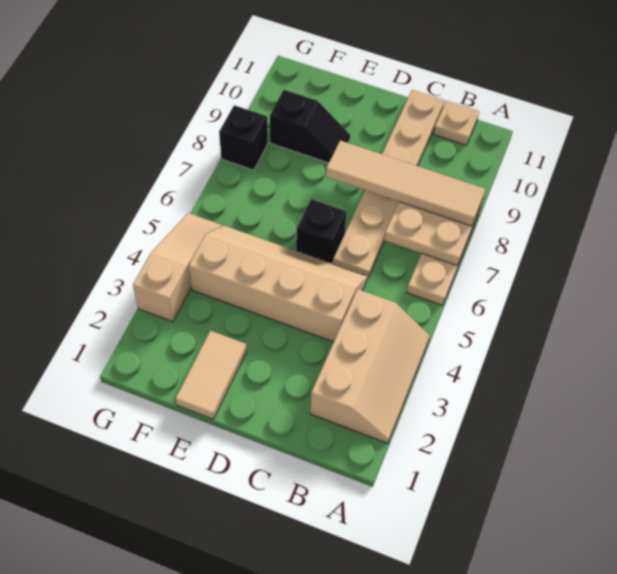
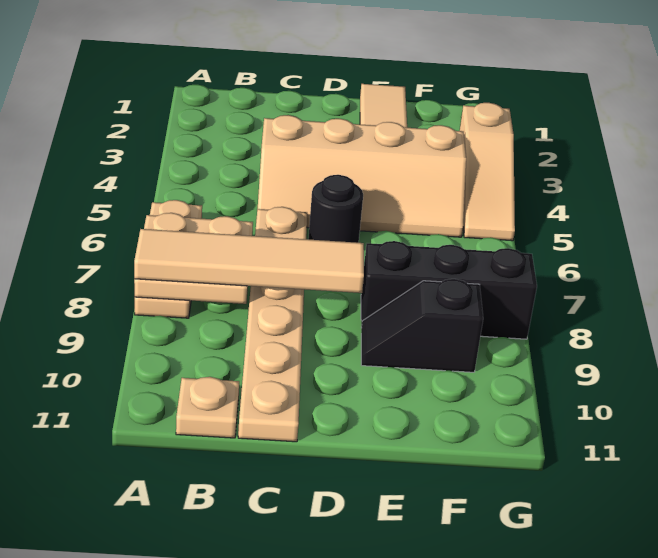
tan slope A2:B4 level 1 top B -> none
black brick D6 level 1 -> black round brick D6 level 1
black brick G8 level 1 -> black brick E8:G8 level 1

